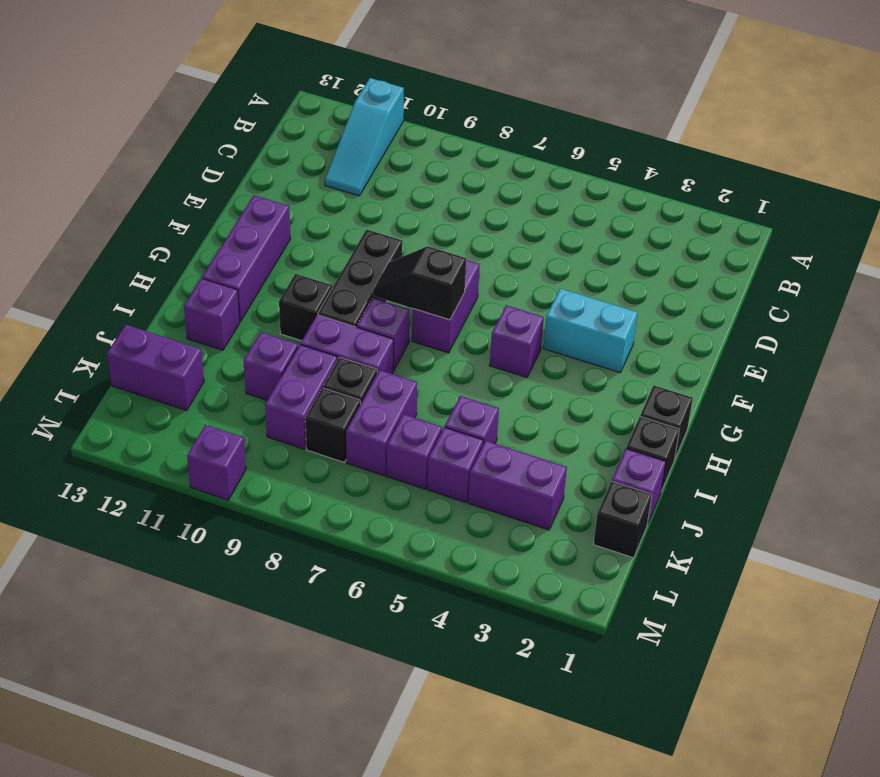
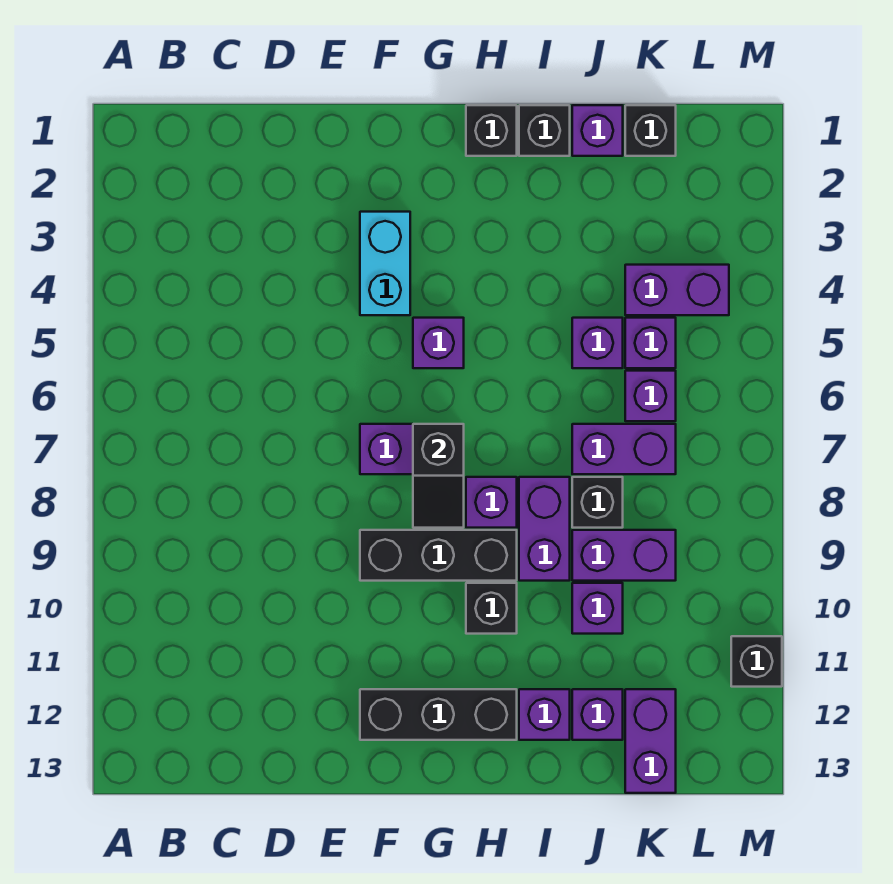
cyan slope A11:C11 level 1 top A -> none
purple brick F12:H12 level 1 -> black brick F12:H12 level 1
purple brick K3:K4 level 1 -> purple brick K4:L4 level 1
black brick K8 level 1 -> black brick M11 level 1
purple brick M10 level 1 -> purple brick J12 level 1

